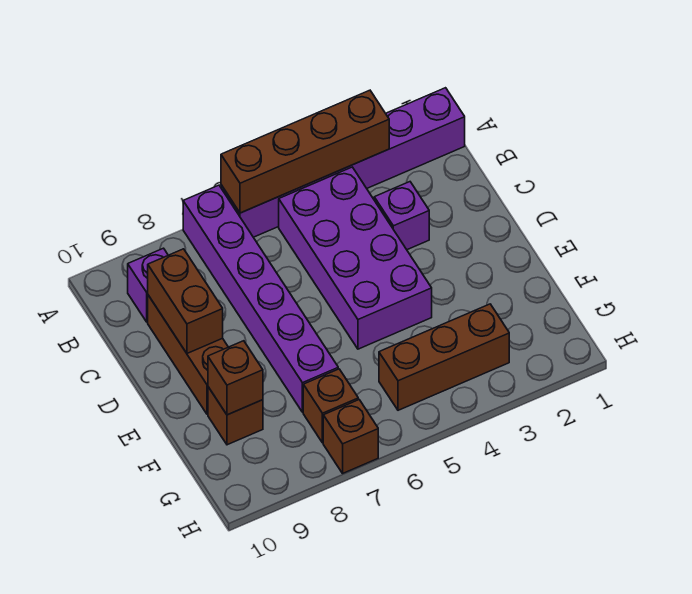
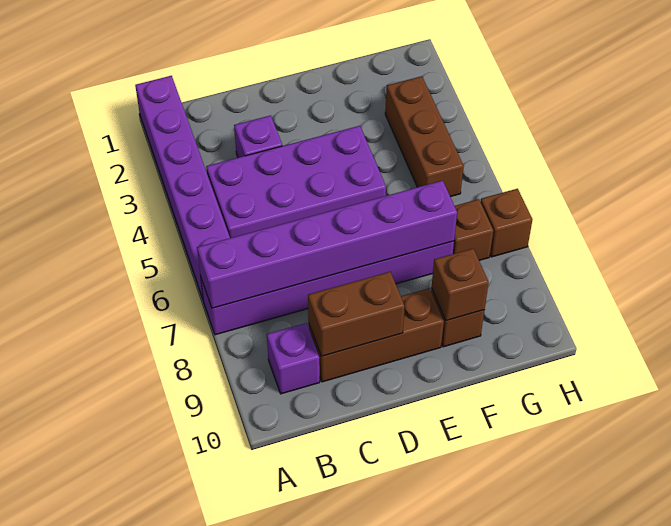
brown brick A3:A6 level 2 -> none
none -> purple brick A7:F7 level 2

